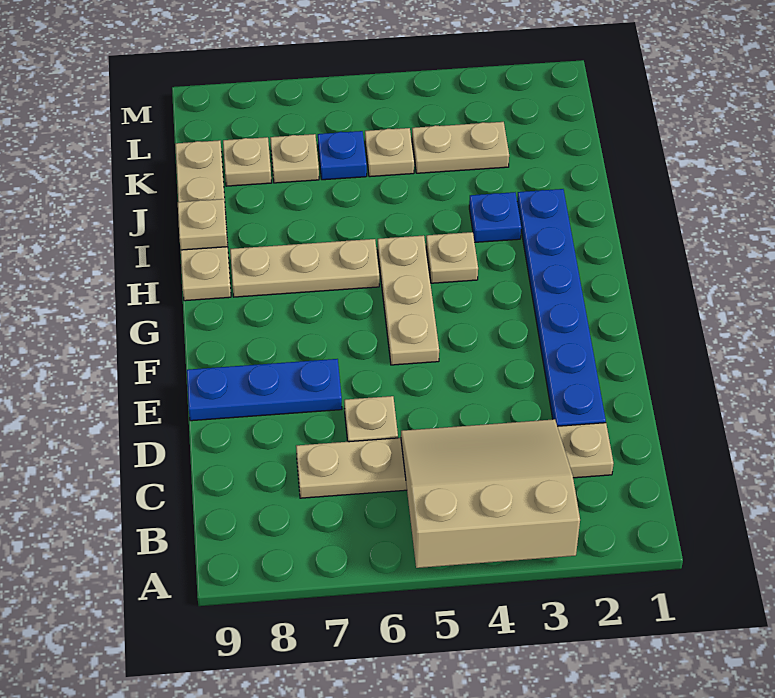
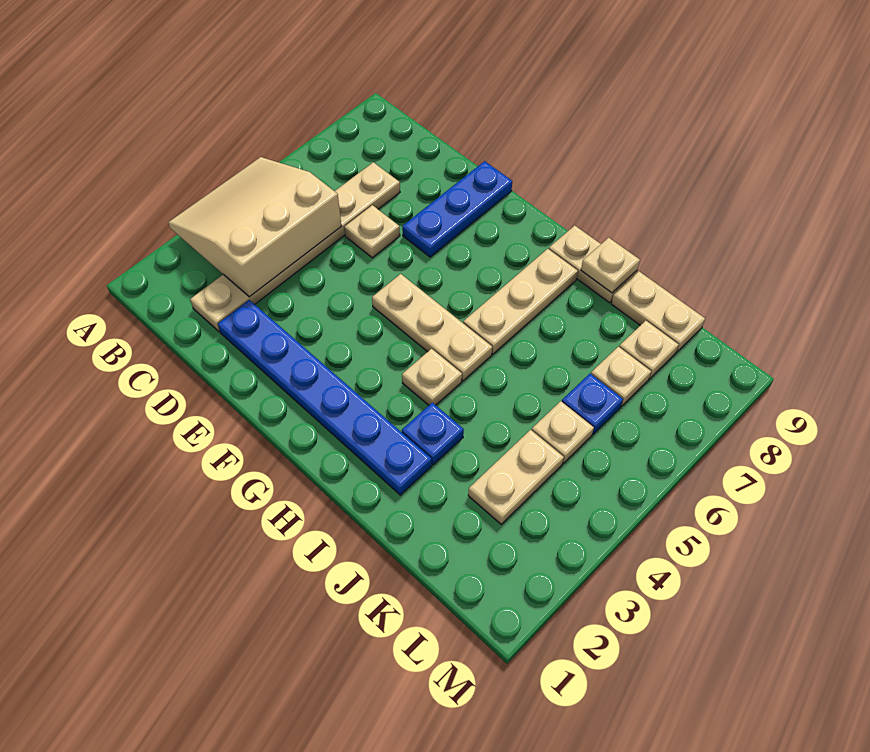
tan slope A3:C5 level 2 top A -> tan slope A3:C5 level 2 top C

